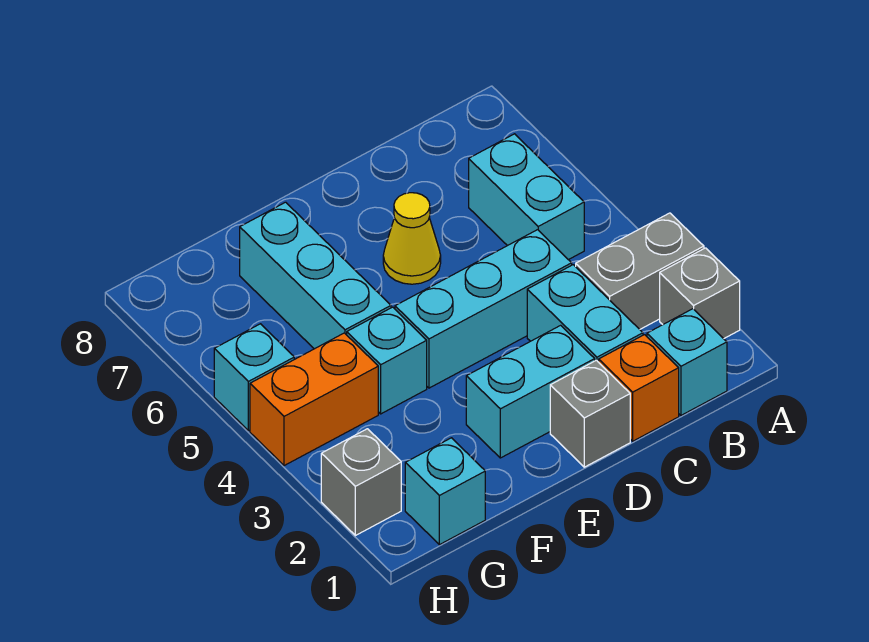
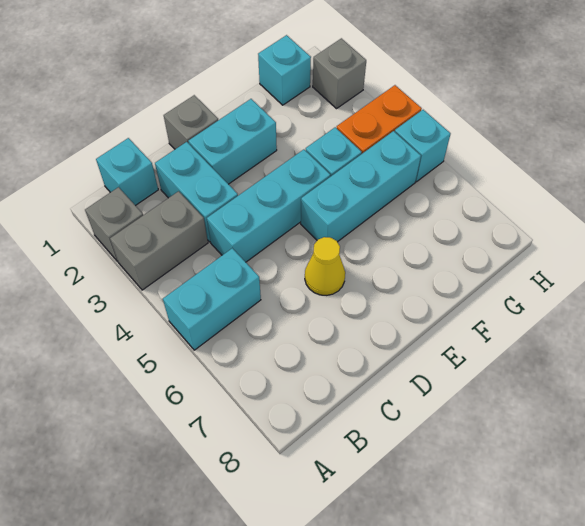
cyan brick B5:B6 level 1 -> cyan brick A5:B5 level 1
orange brick C1 level 1 -> none
cyan brick F5:F7 level 1 -> cyan brick E5:G5 level 1

